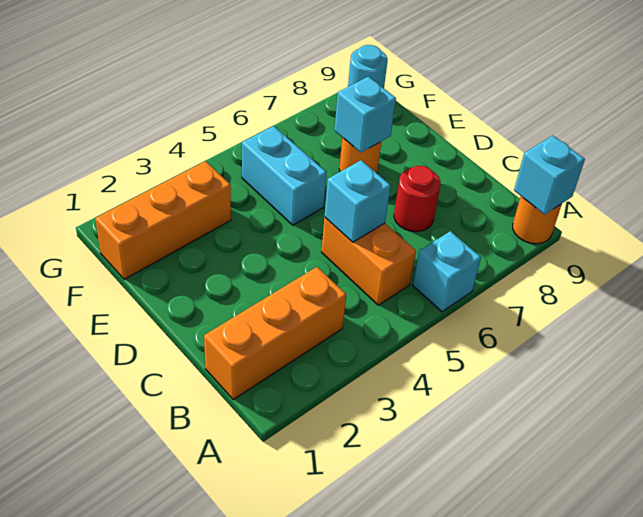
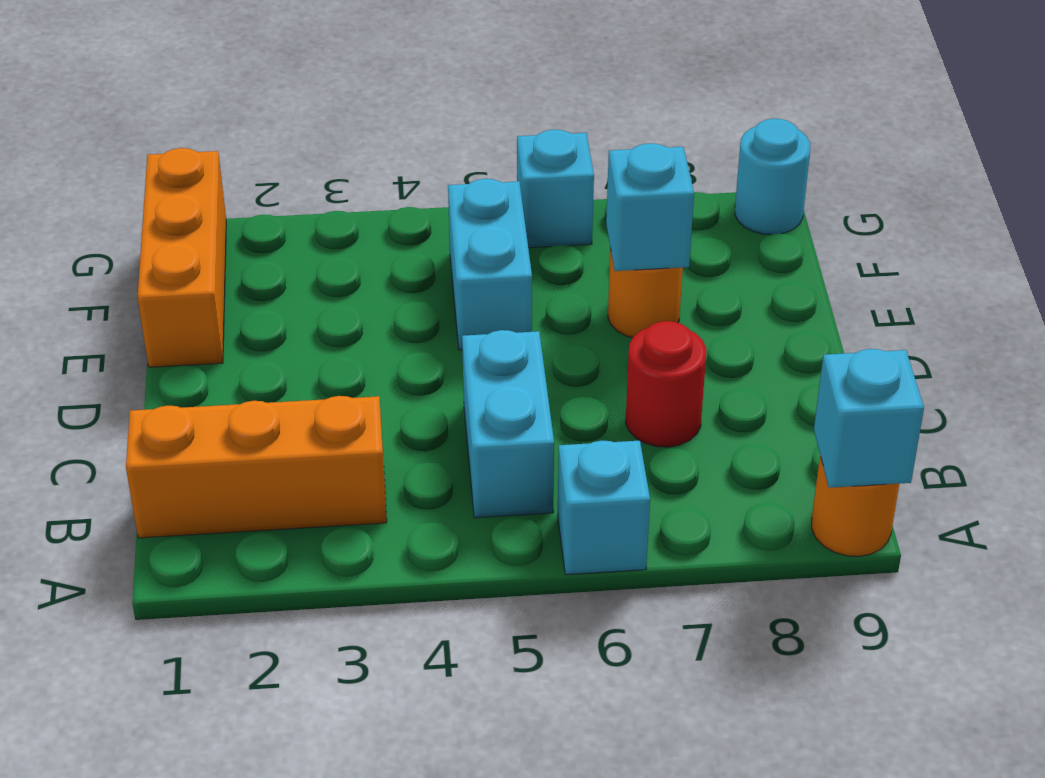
orange brick B5:C5 level 1 -> cyan brick B5:C5 level 1
cyan brick C5 level 2 -> cyan brick G6 level 1
orange brick F1:F3 level 1 -> orange brick E1:G1 level 1

